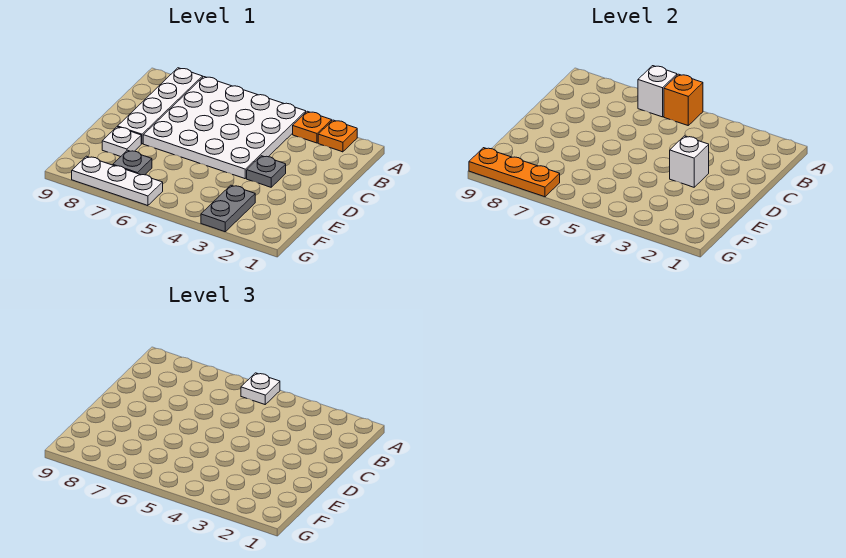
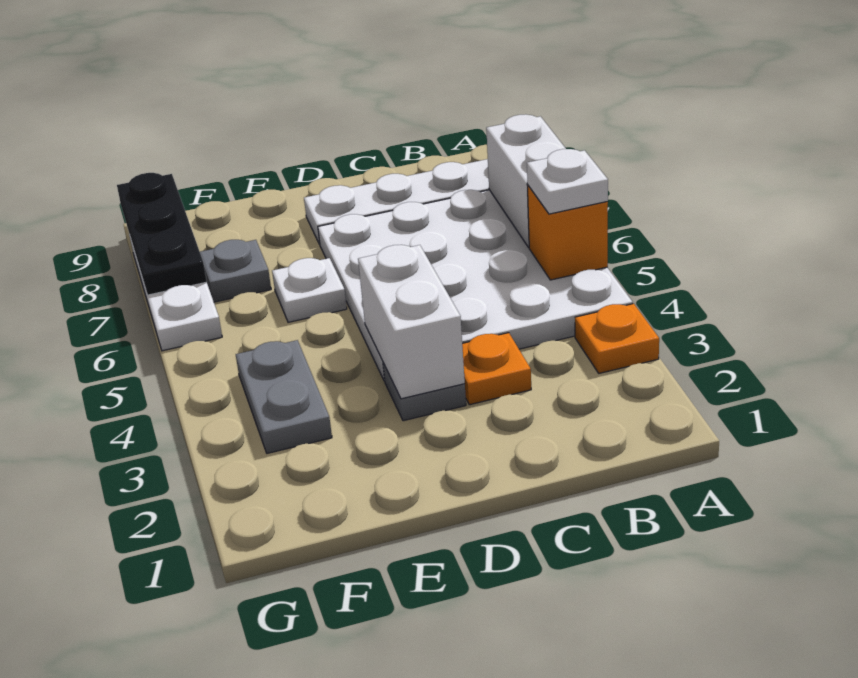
orange plate A2 level 1 -> orange plate C3 level 1
white brick A6 level 2 -> white brick A6:A7 level 2
white brick D3 level 2 -> white brick D3:D4 level 2
white plate E8 level 1 -> white plate E6 level 1
grey plate F3:G3 level 1 -> grey plate F3:F4 level 1
orange plate G7:G9 level 2 -> black plate G7:G9 level 2

